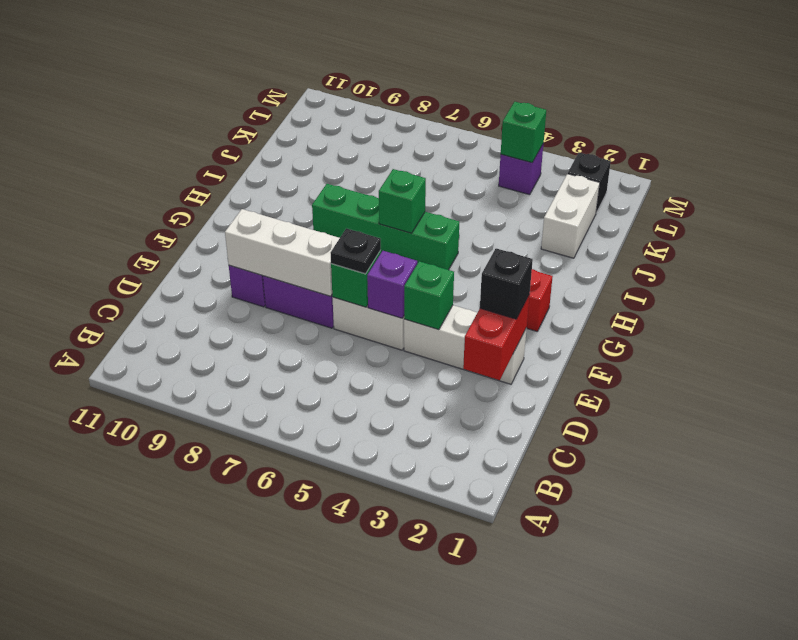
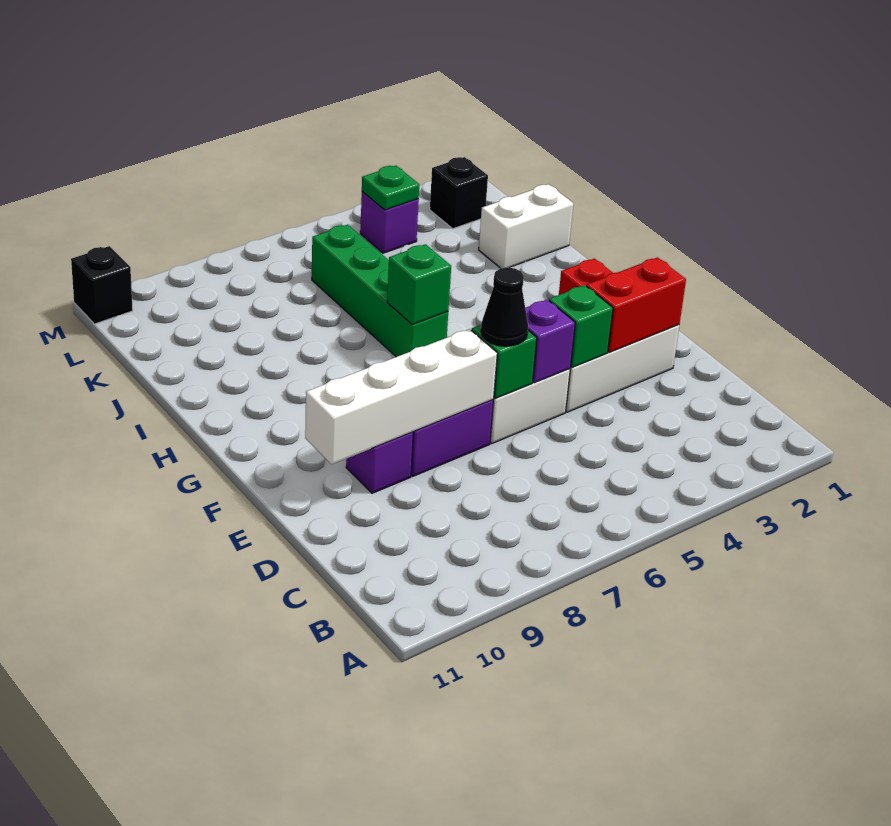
red brick D2:E2 level 2 -> red brick E2:E3 level 2
black brick E2 level 3 -> black brick M11 level 1
black plate E6 level 3 -> black cone E6 level 3
white brick E7:E9 level 2 -> white brick E7:E10 level 2
green brick H5:H8 level 1 -> green brick H6:K6 level 1
white brick J2:K2 level 1 -> white brick J1:J2 level 1
green brick L4 level 2 -> green plate L4 level 2

